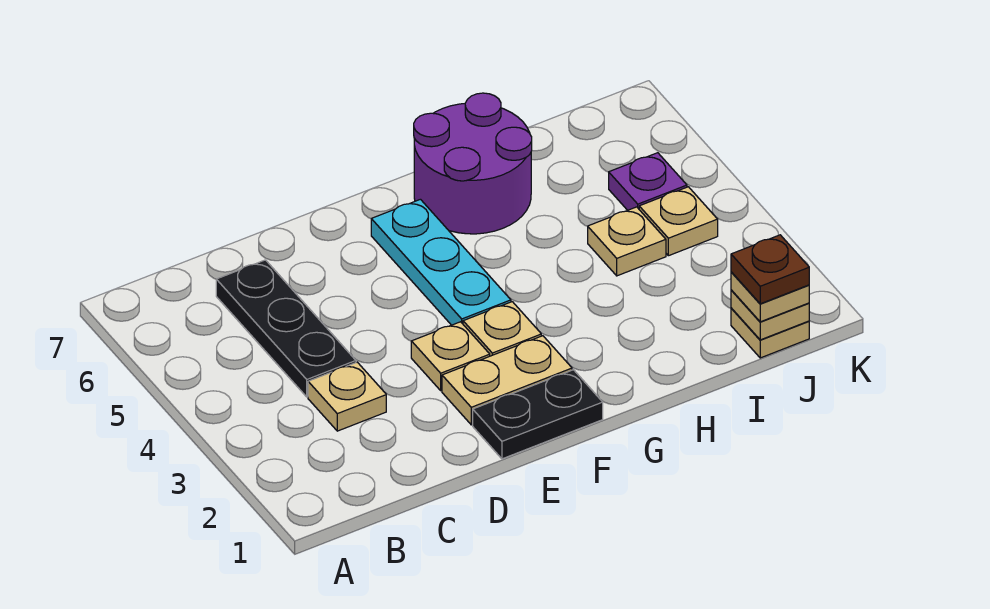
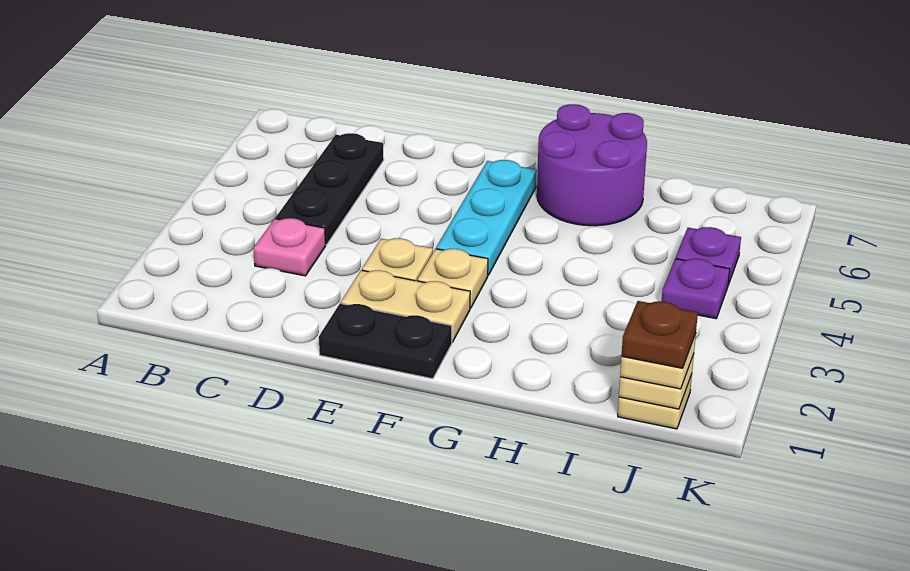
tan plate C3 level 1 -> pink plate C3 level 1
tan plate I4 level 1 -> none
tan plate J4 level 1 -> purple plate J4 level 1

